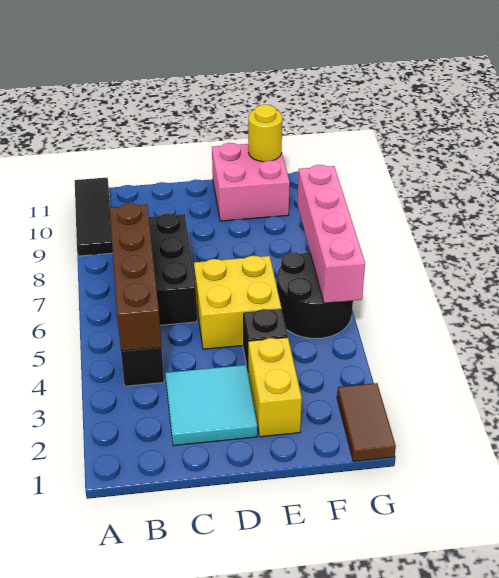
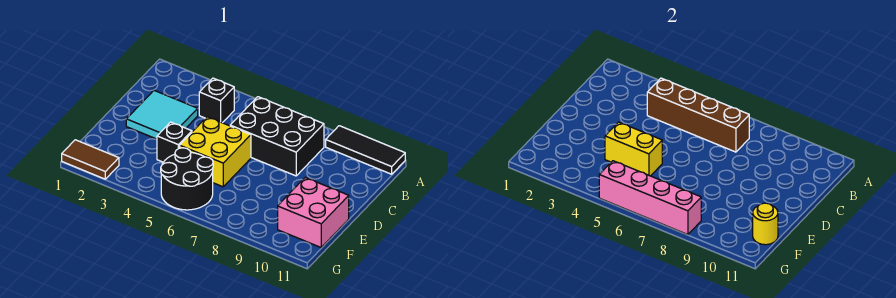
yellow brick E2:E3 level 1 -> yellow brick E4:E5 level 2

